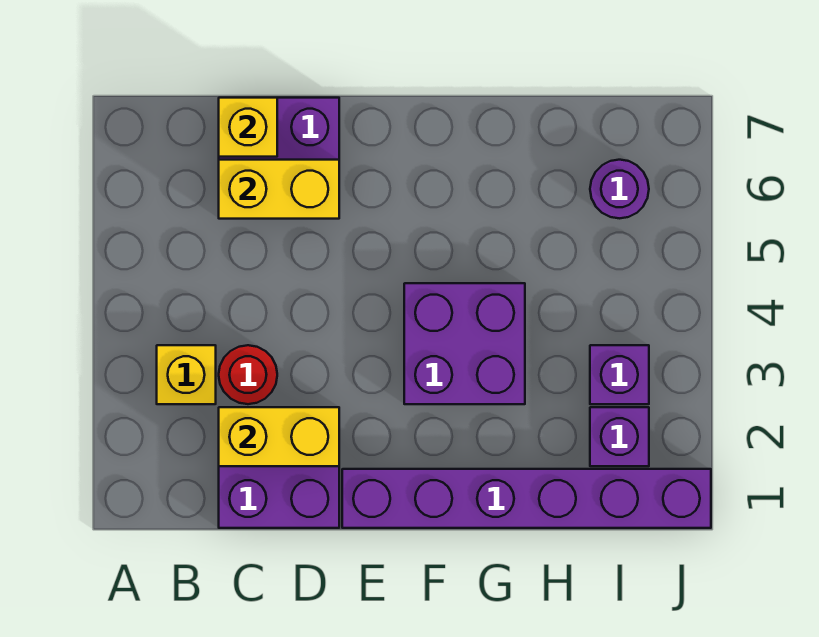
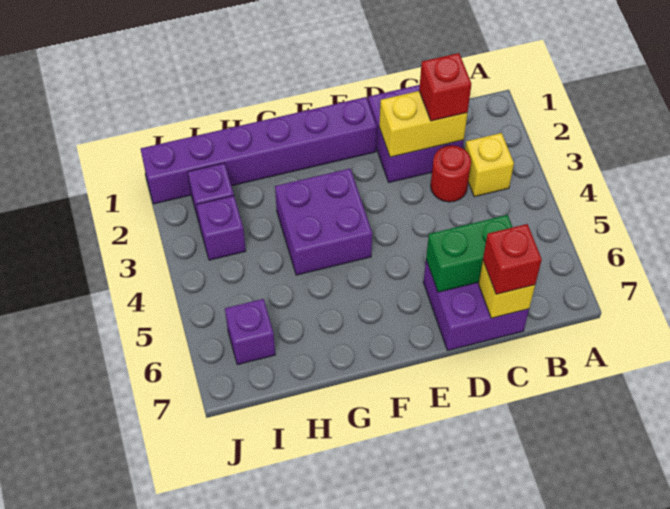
none -> red brick C2 level 3
yellow brick C6:D6 level 2 -> green brick C6:D6 level 2
none -> red brick C7 level 3
purple round brick I6 level 1 -> purple brick I6 level 1

